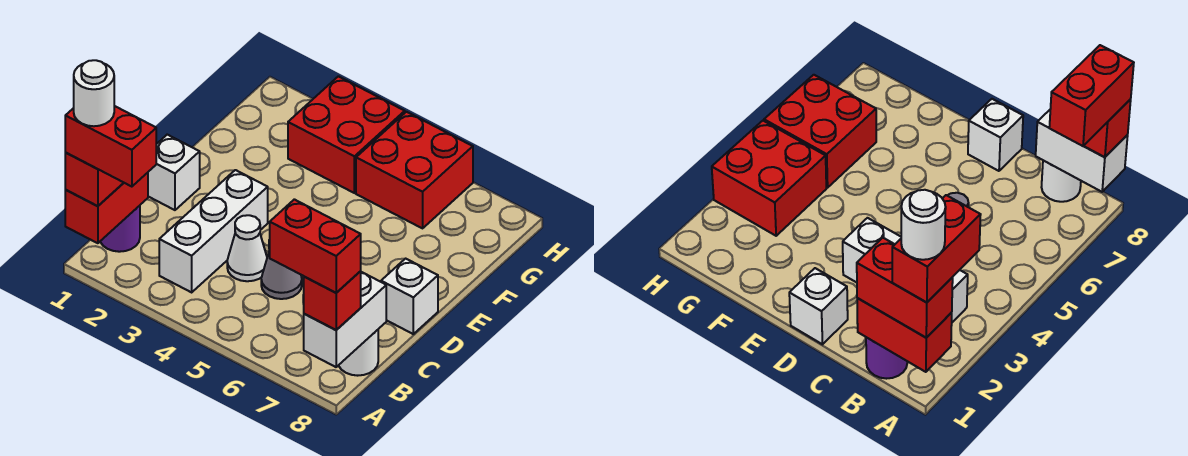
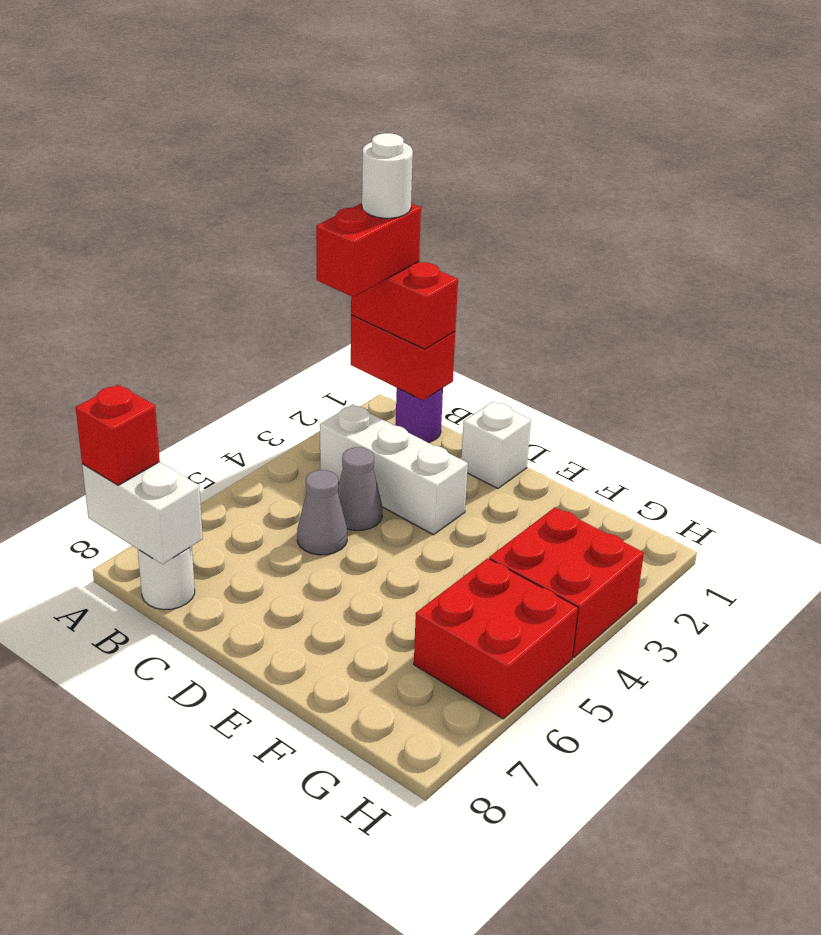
red brick A7:A8 level 4 -> none
white cone C4 level 1 -> grey cone C4 level 1
white brick D8 level 1 -> none

